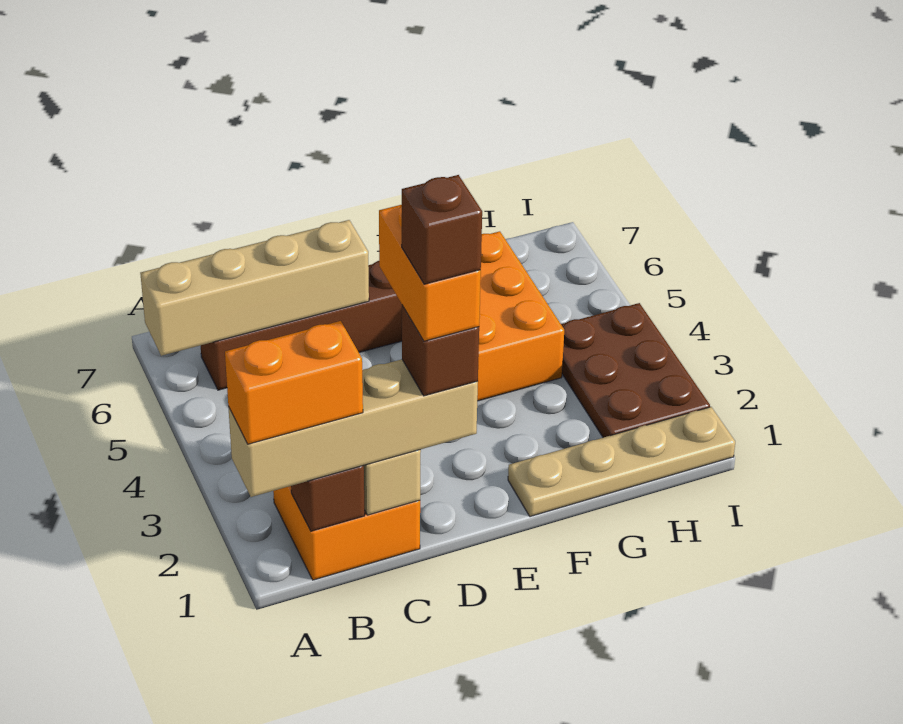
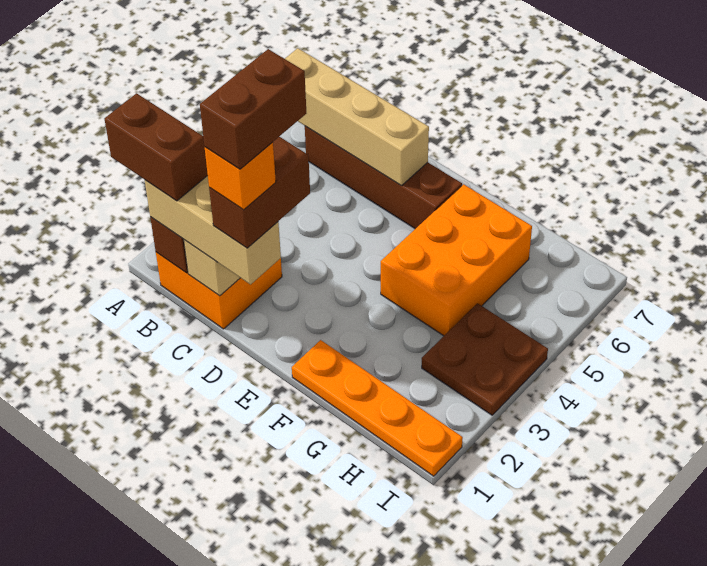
tan brick A1:D1 level 3 -> tan brick B1:D1 level 3
orange brick A1:B1 level 4 -> brown brick A1:B1 level 4
brown brick D1 level 4 -> brown brick D1:D2 level 4
orange brick D1:D2 level 5 -> orange brick D1 level 5
brown brick D1 level 6 -> brown brick D1:D2 level 6
tan plate F1:I1 level 1 -> orange plate F1:I1 level 1
brown plate H2:I4 level 1 -> brown plate H3:I4 level 1

